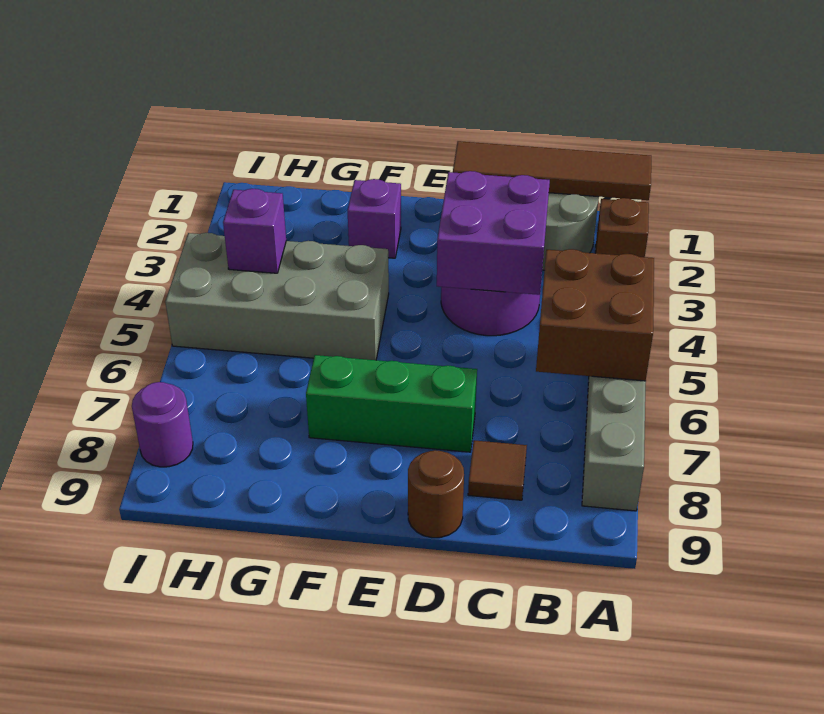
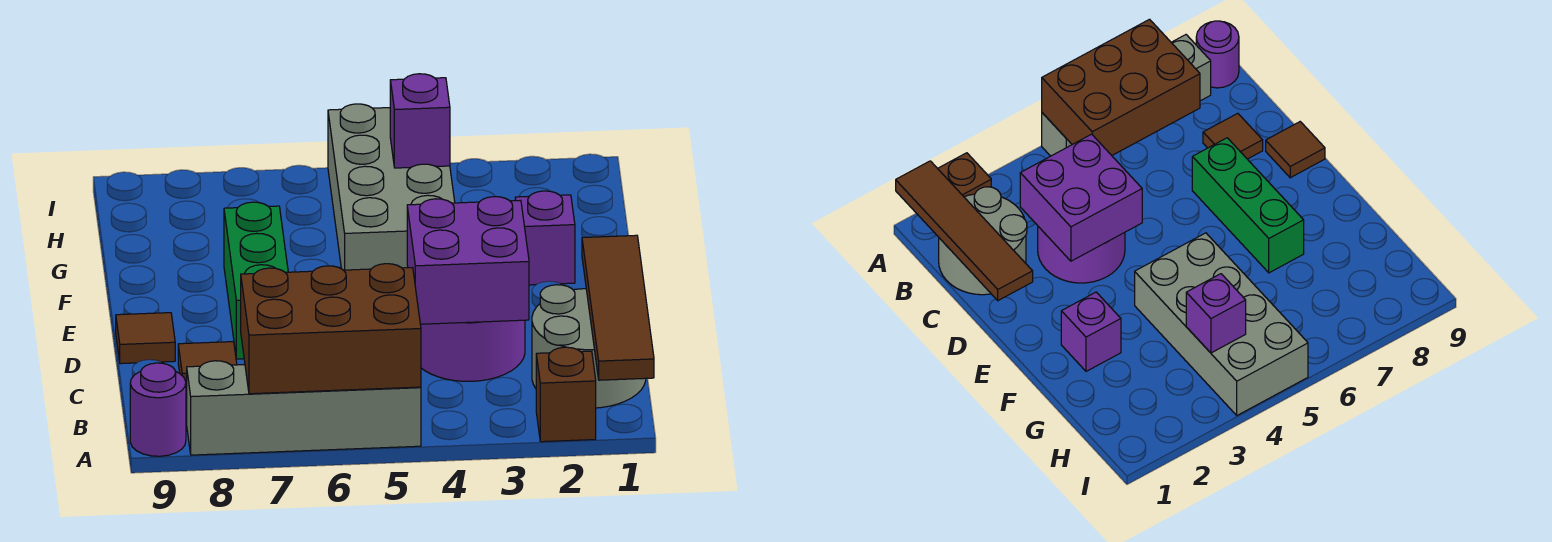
brown brick A5:B6 level 2 -> brown brick A5:B7 level 2
brown round brick D9 level 1 -> brown tile D9 level 1
purple round brick I8 level 1 -> purple round brick A9 level 1

